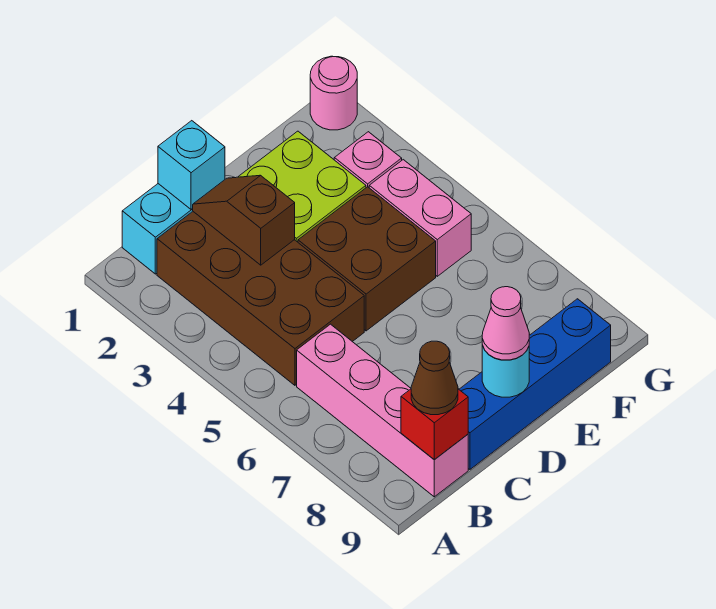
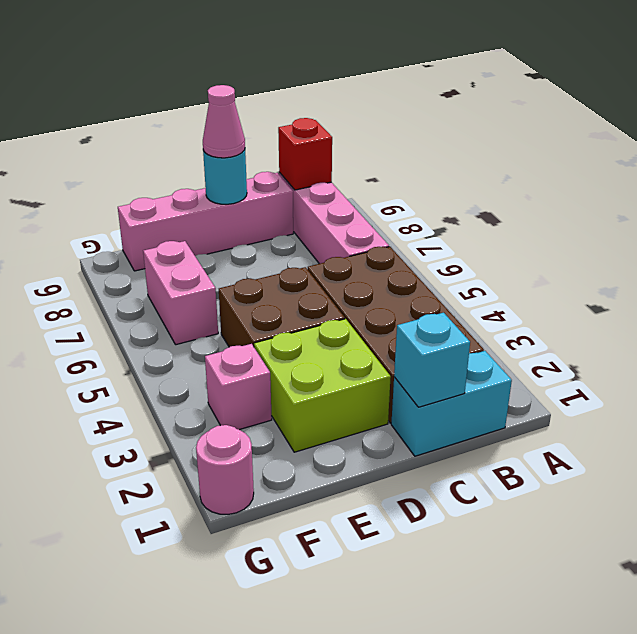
brown cone B9 level 3 -> none
brown slope C2:C3 level 2 top 3 -> none
blue brick C9:F9 level 1 -> pink brick C9:F9 level 1
pink brick F4:F5 level 1 -> pink brick F6:F7 level 1

